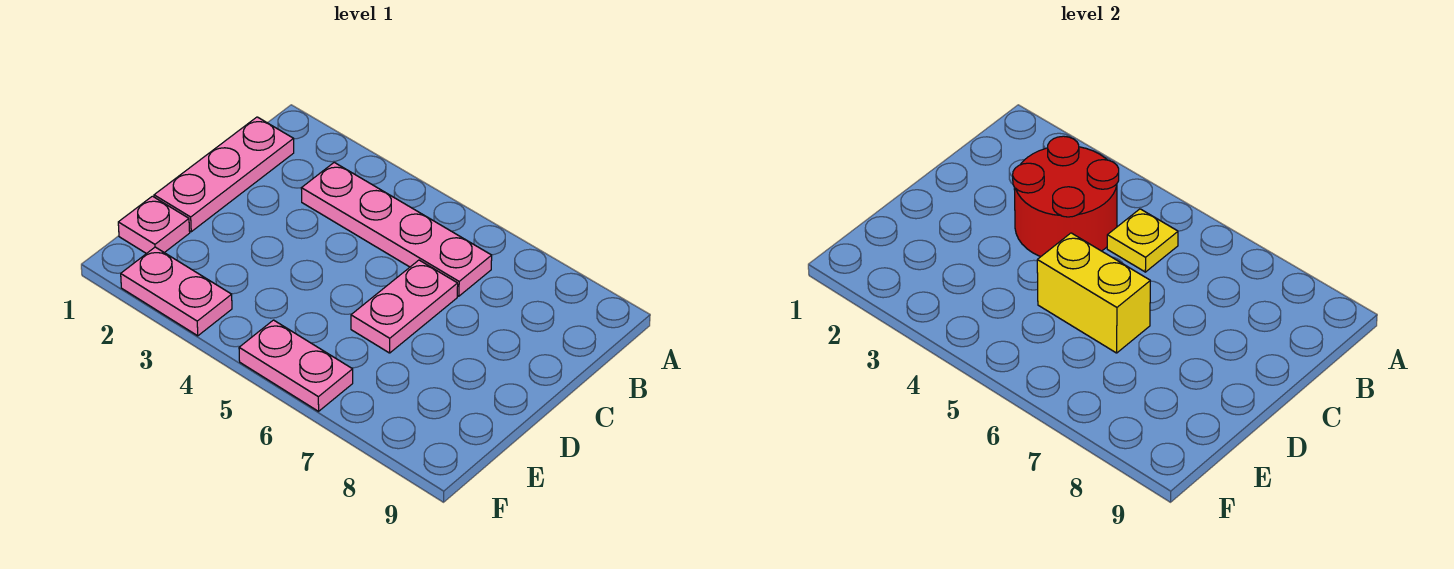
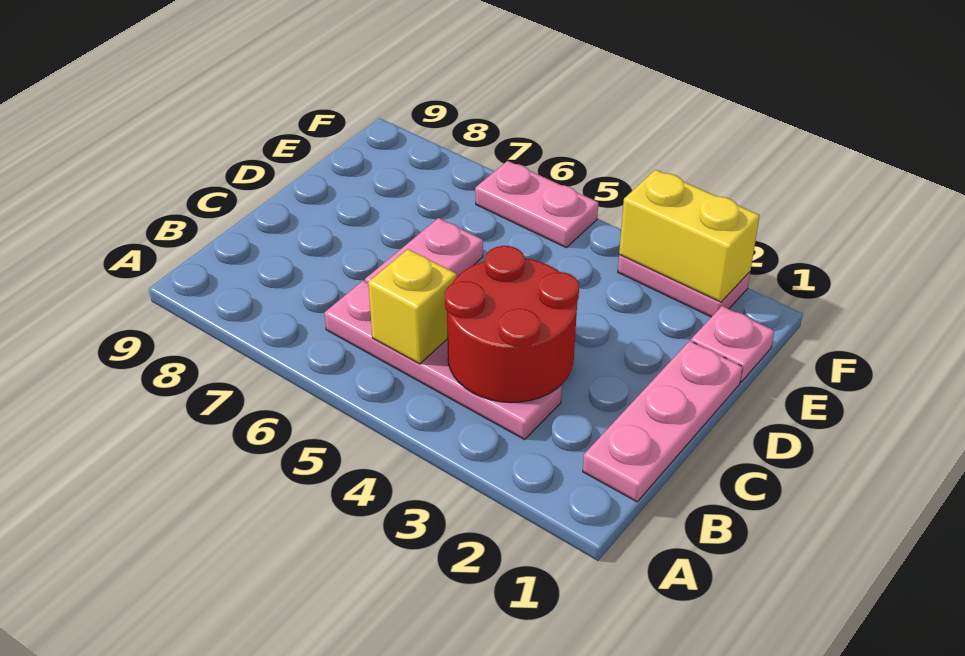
yellow plate B5 level 2 -> yellow brick B5 level 2
yellow brick D5:D6 level 2 -> yellow brick F2:F3 level 2

